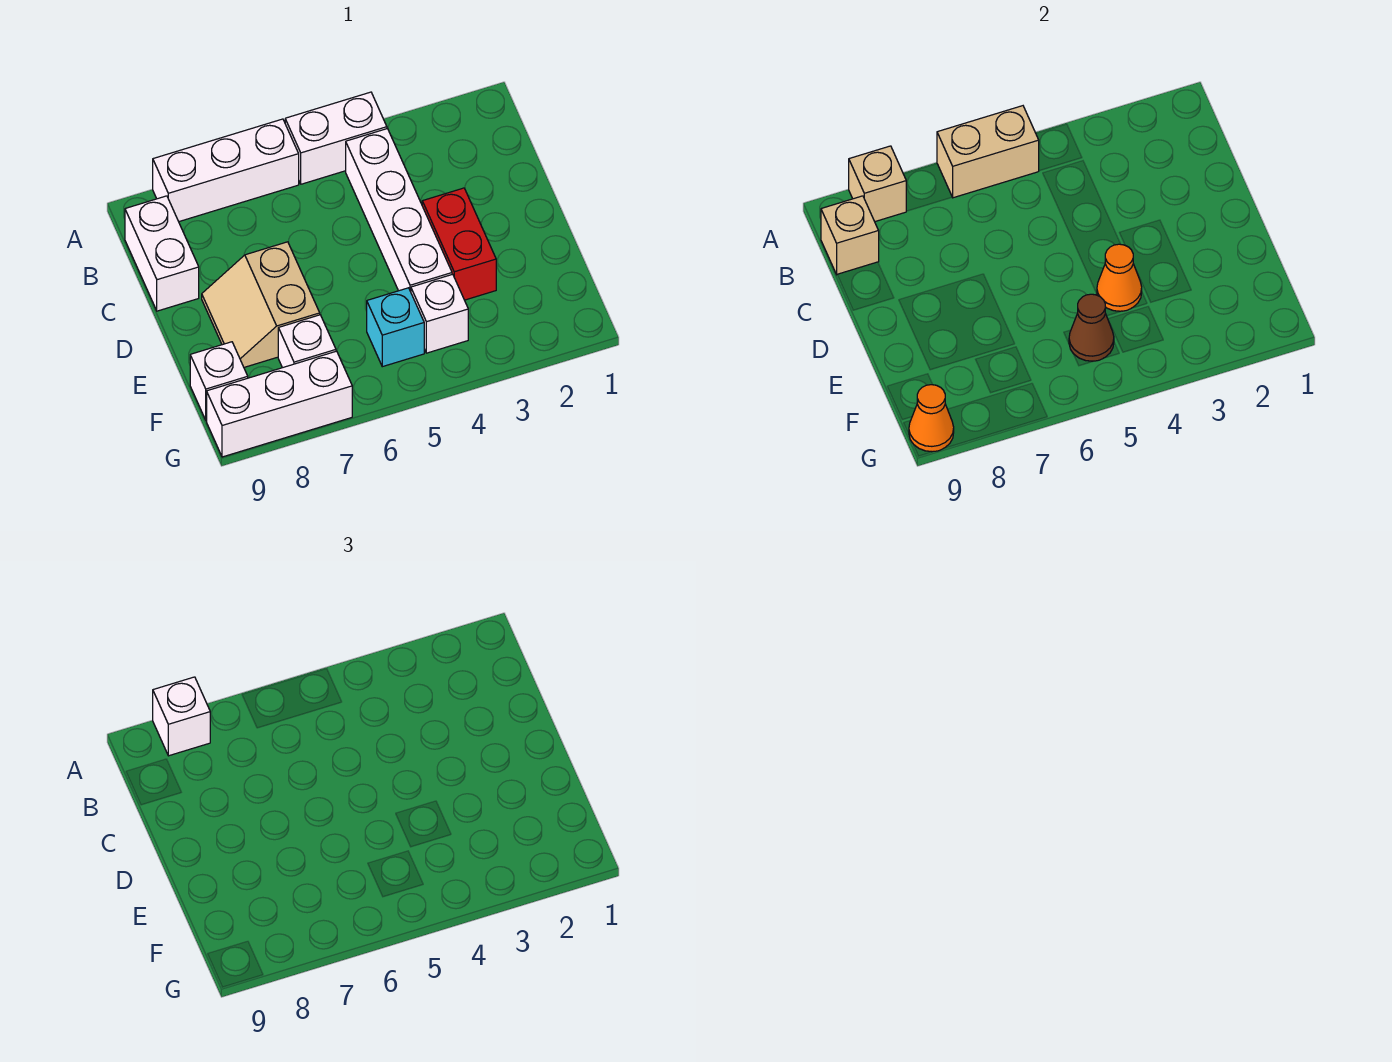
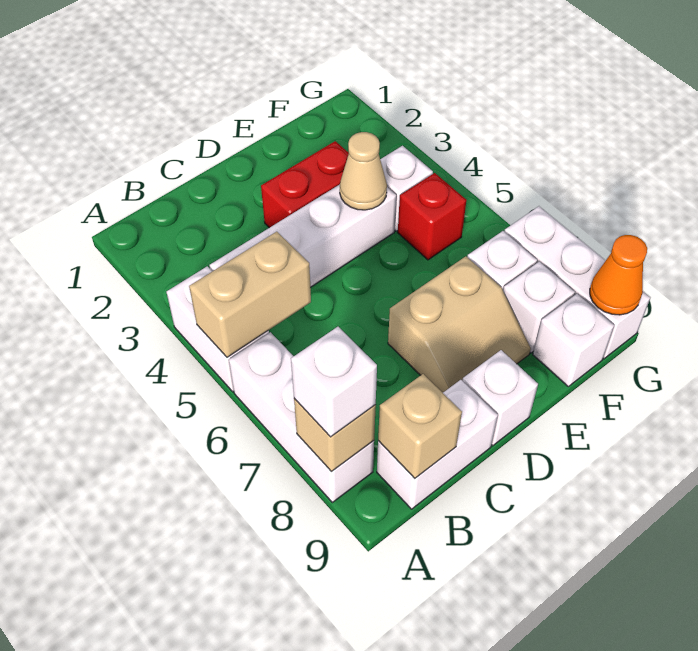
tan brick A5:A6 level 2 -> tan brick A5:B5 level 2
none -> white brick D9 level 1
orange cone E4 level 2 -> tan cone E4 level 2
cyan brick F5 level 1 -> red brick F5 level 1
brown cone F5 level 2 -> none
none -> white brick F8 level 1

